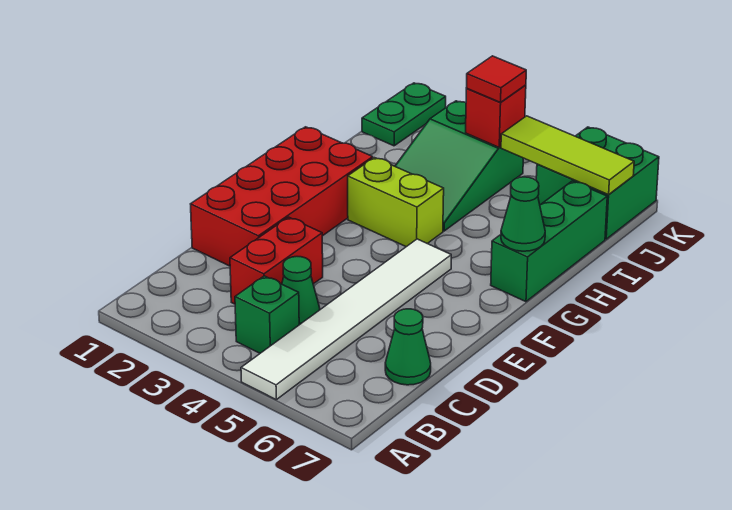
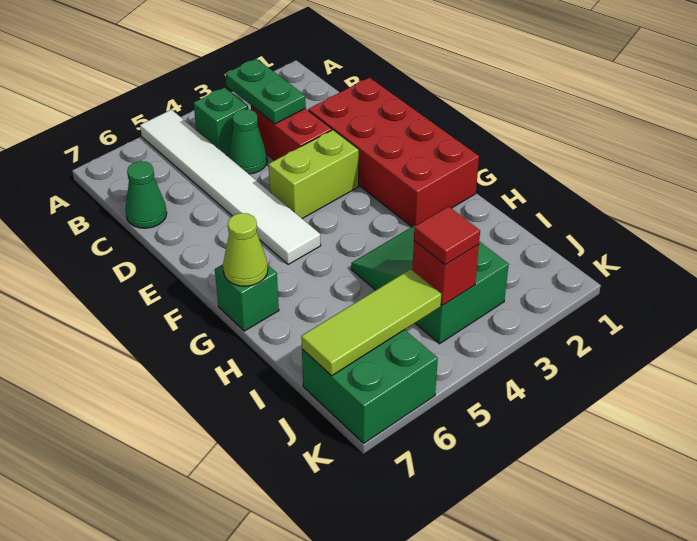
lime brick G3:G4 level 1 -> lime brick E3:E4 level 1
green brick G7:I7 level 1 -> green brick G7 level 1
green cone G7 level 2 -> lime cone G7 level 2
green plate J1:K1 level 1 -> green plate B3:C3 level 2

